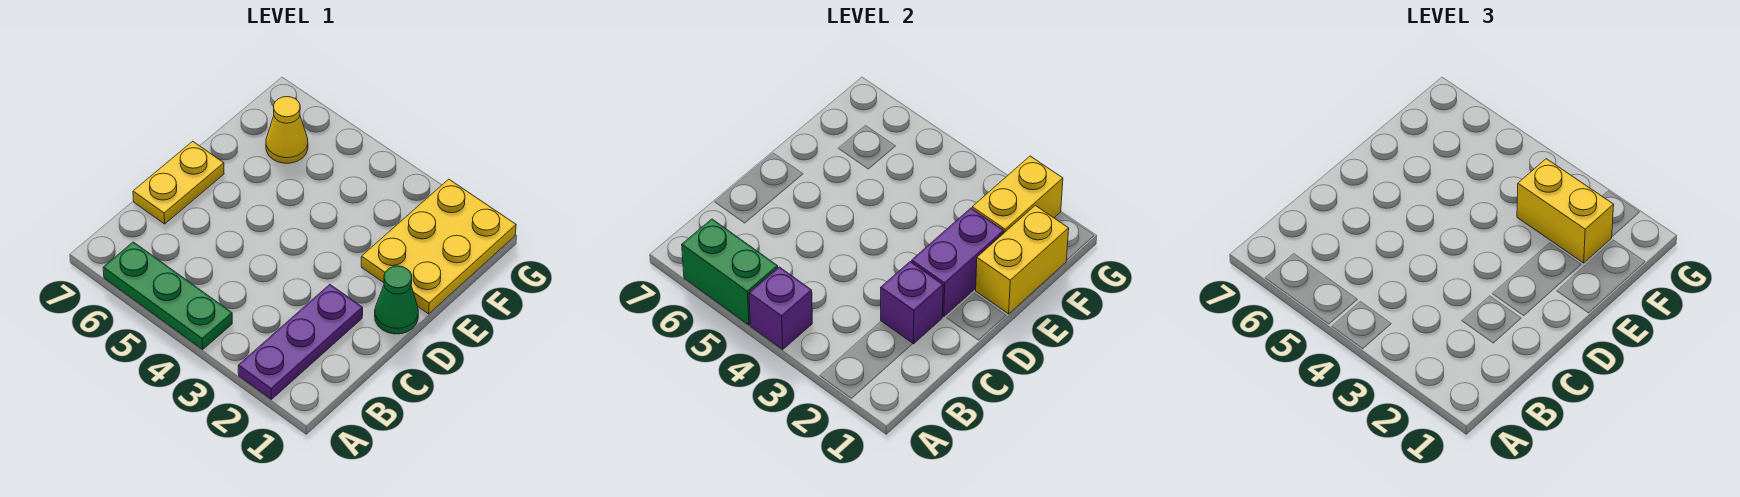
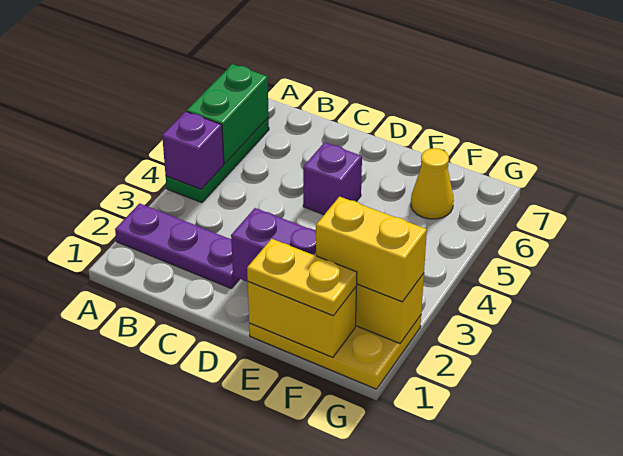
purple brick C2 level 2 -> purple brick D5 level 1
yellow plate C7:D7 level 1 -> yellow plate E1:F1 level 3
green cone D1 level 1 -> none
yellow brick F2:F3 level 3 -> yellow brick F2:G2 level 3

